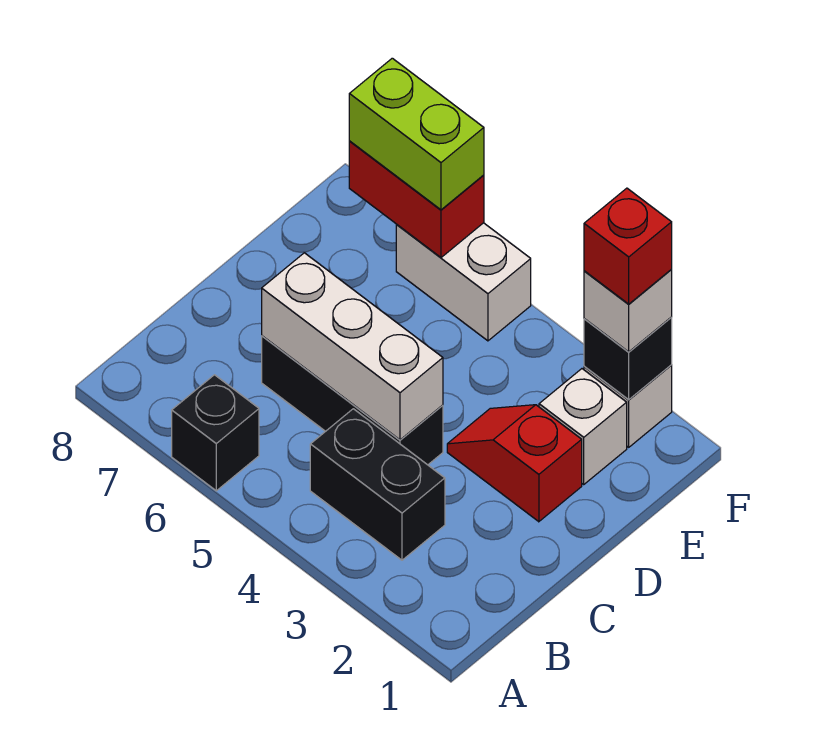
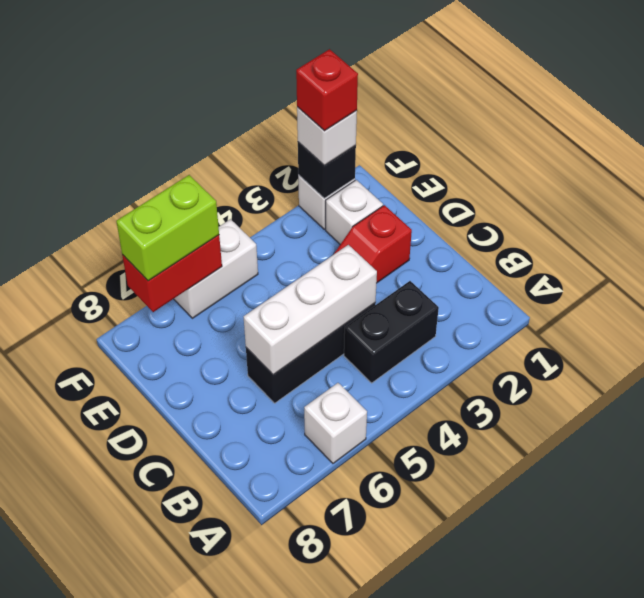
black brick A6 level 1 -> white brick A6 level 1

